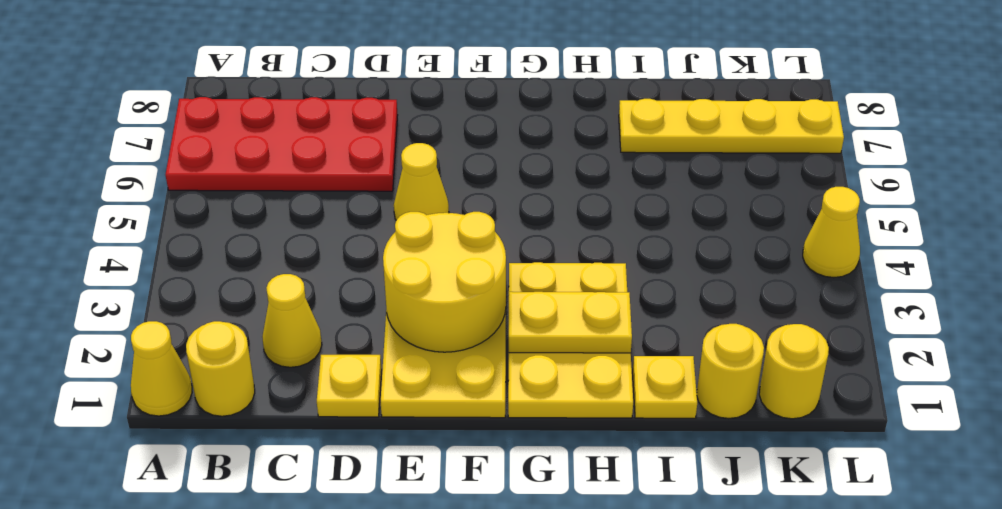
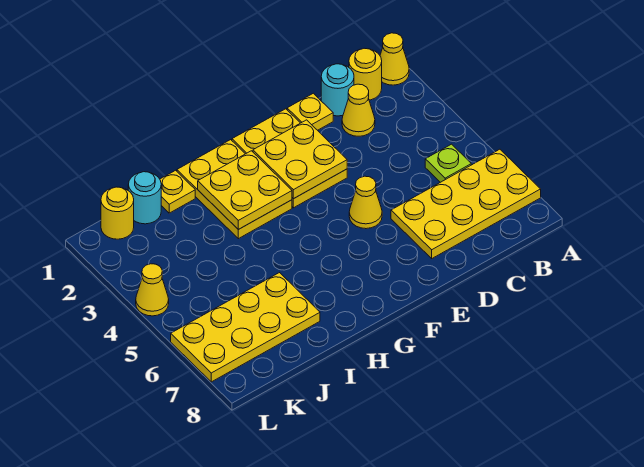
red plate A6:D7 level 1 -> yellow plate A6:D7 level 1
none -> lime plate B5 level 1
none -> cyan round brick C1 level 1
yellow round brick E2:F3 level 2 -> yellow plate E2:F3 level 2
yellow plate G2:H2 level 2 -> yellow plate G2:H3 level 2
yellow plate I7:L7 level 1 -> yellow plate I6:L7 level 1
yellow round brick J1 level 1 -> cyan round brick J1 level 1

